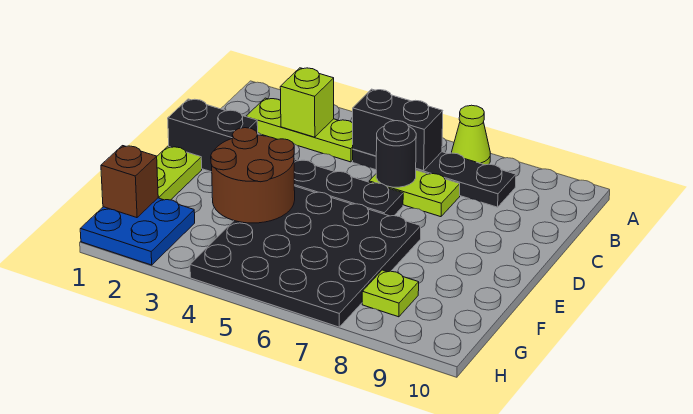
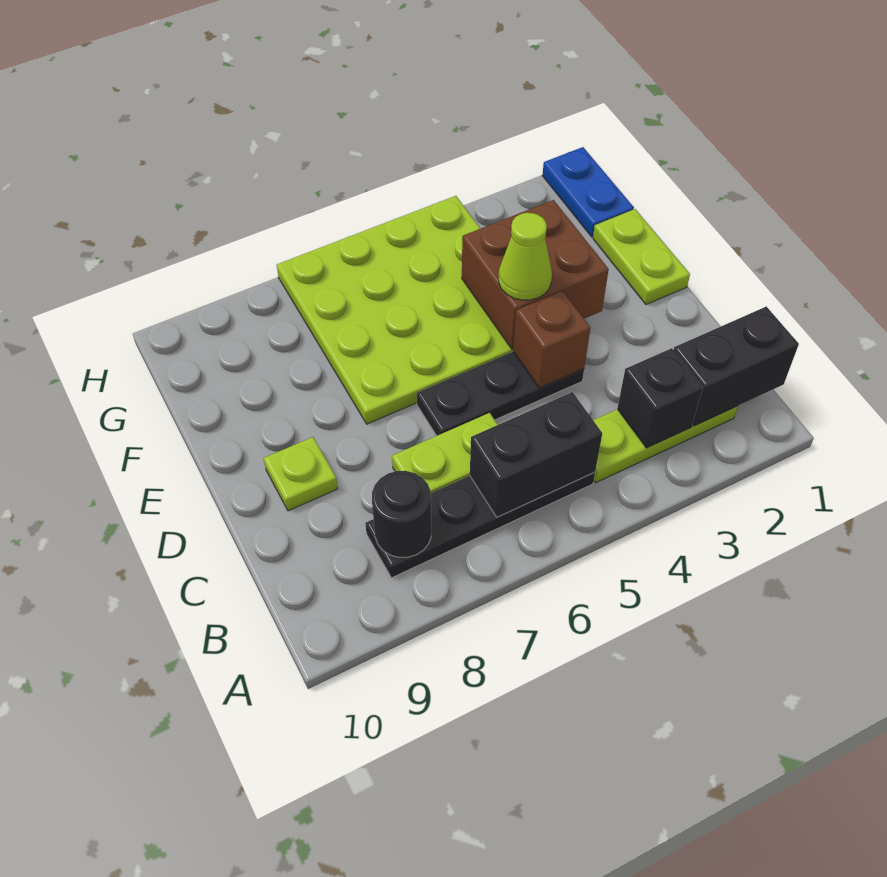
lime cone A7 level 1 -> lime cone E4 level 3
lime brick B3 level 2 -> black brick B3 level 2
black round brick C6 level 2 -> black round brick B8 level 2
black brick D1:D2 level 1 -> black brick B1:B2 level 2
brown round brick E3:F4 level 2 -> brown brick E3:F4 level 2
black plate E4:H7 level 1 -> lime plate E4:H7 level 1
blue plate G1:H2 level 1 -> blue plate G1:H1 level 1
brown brick G1 level 2 -> brown brick D4 level 2
lime plate G8 level 1 -> lime plate D9 level 1

